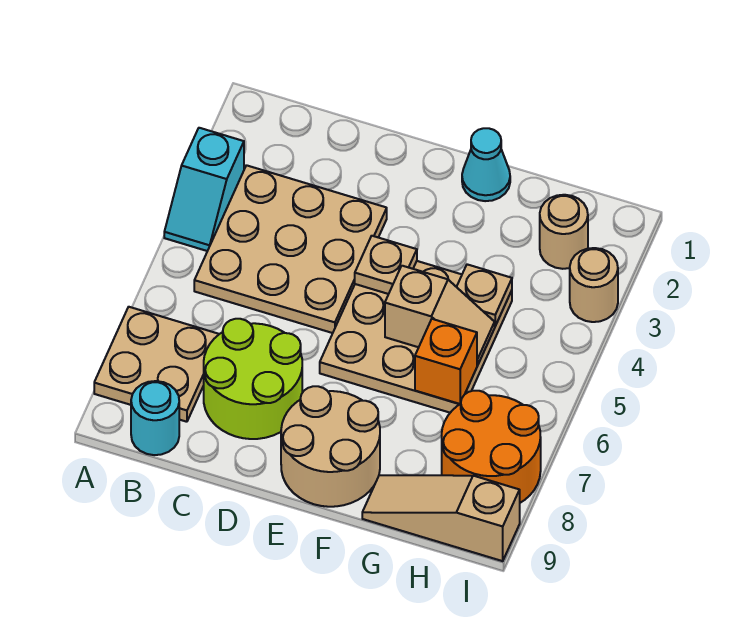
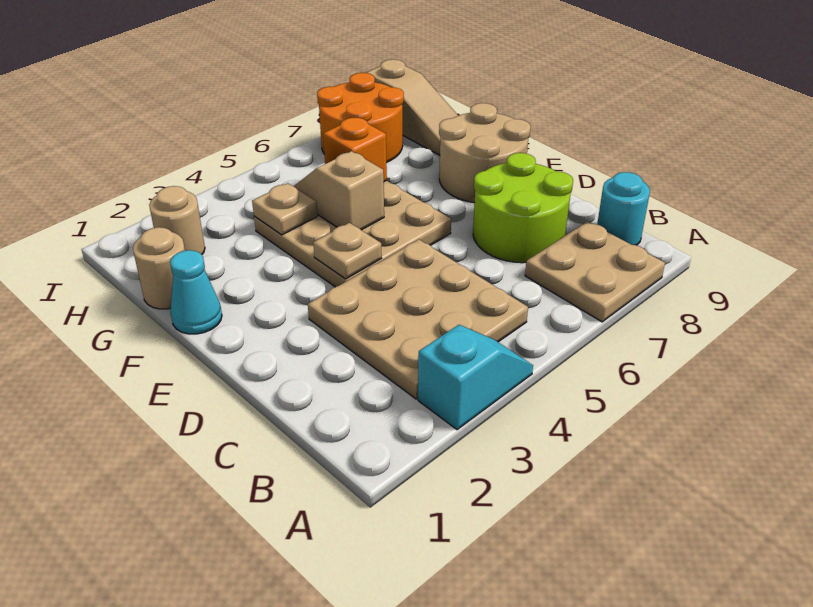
tan round brick I3 level 1 -> tan round brick G1 level 1

